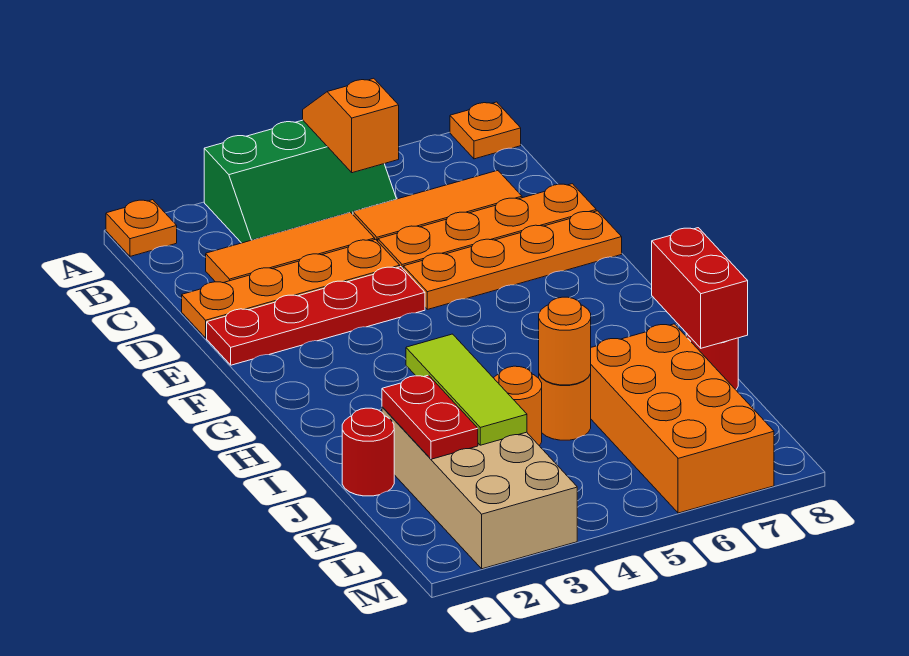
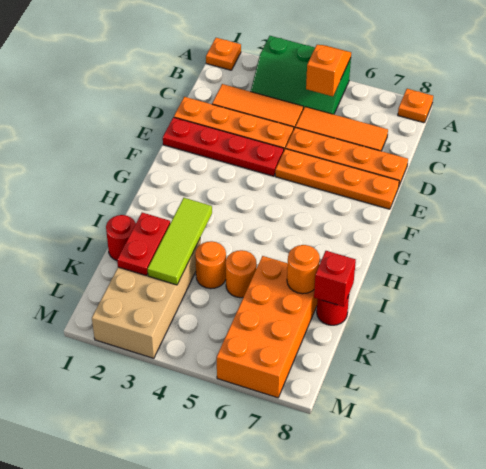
red brick I8:J8 level 2 -> red brick J8 level 2
orange round brick J5 level 2 -> orange round brick J7 level 2

